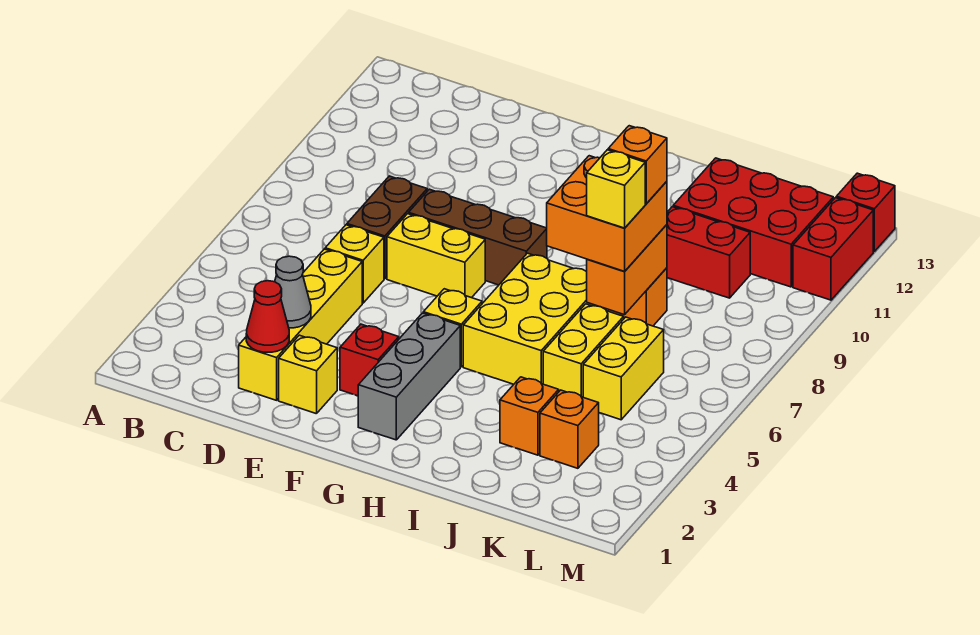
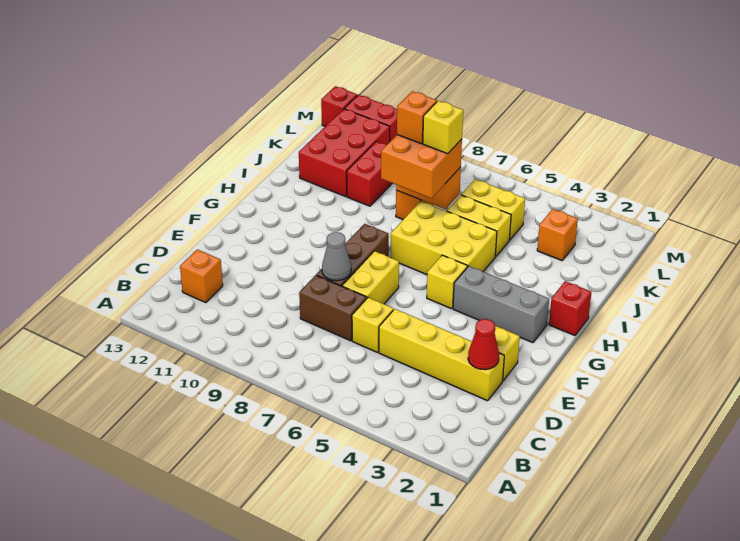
grey cone D3 level 2 -> grey cone E8 level 2
red brick F3 level 1 -> red brick H1 level 1
orange brick J3 level 1 -> orange brick C12 level 1

